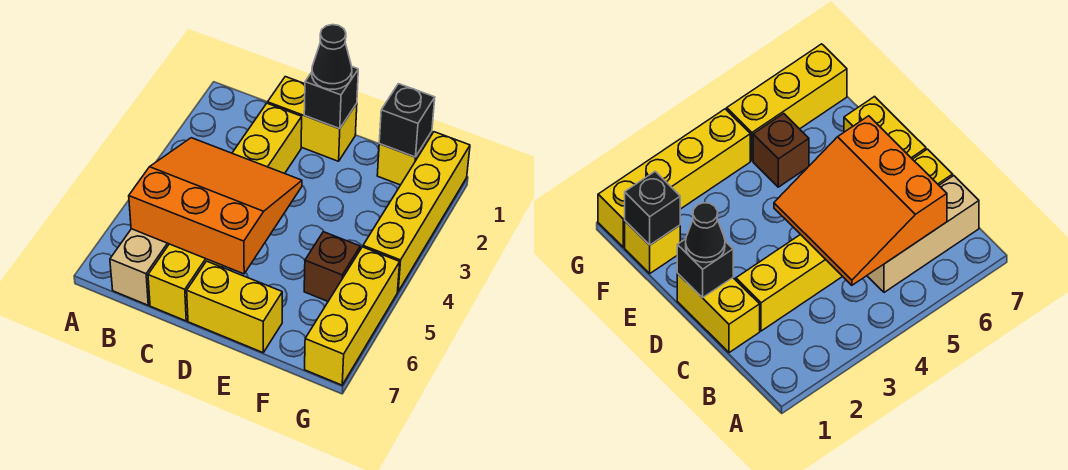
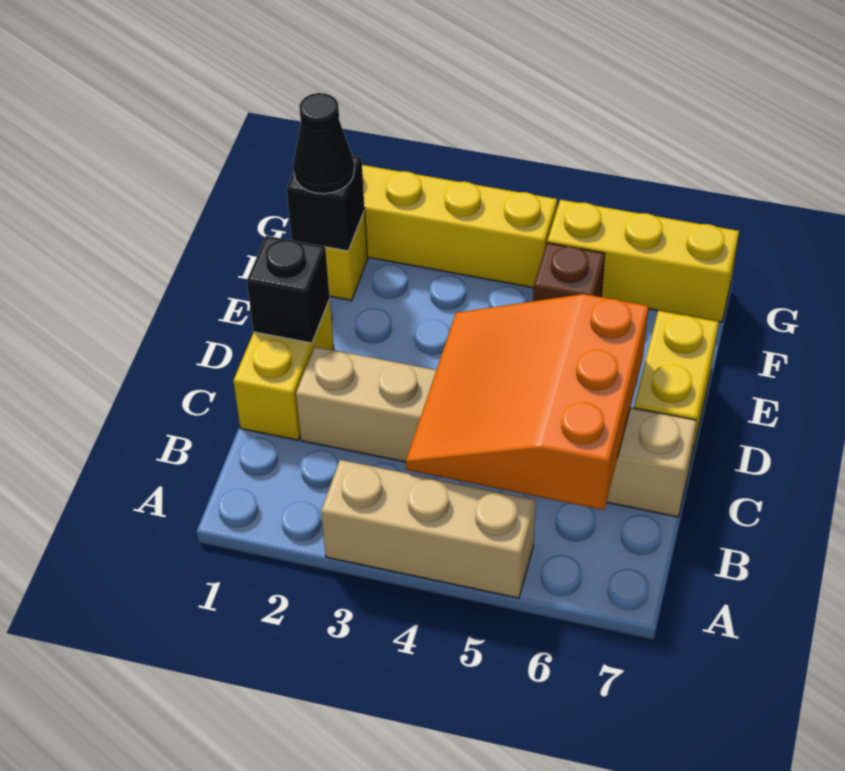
tan brick B5:B7 level 1 -> tan brick A3:A5 level 1
yellow brick C2:C7 level 1 -> tan brick C2:C7 level 1
black cone D1 level 3 -> black cone F1 level 3

